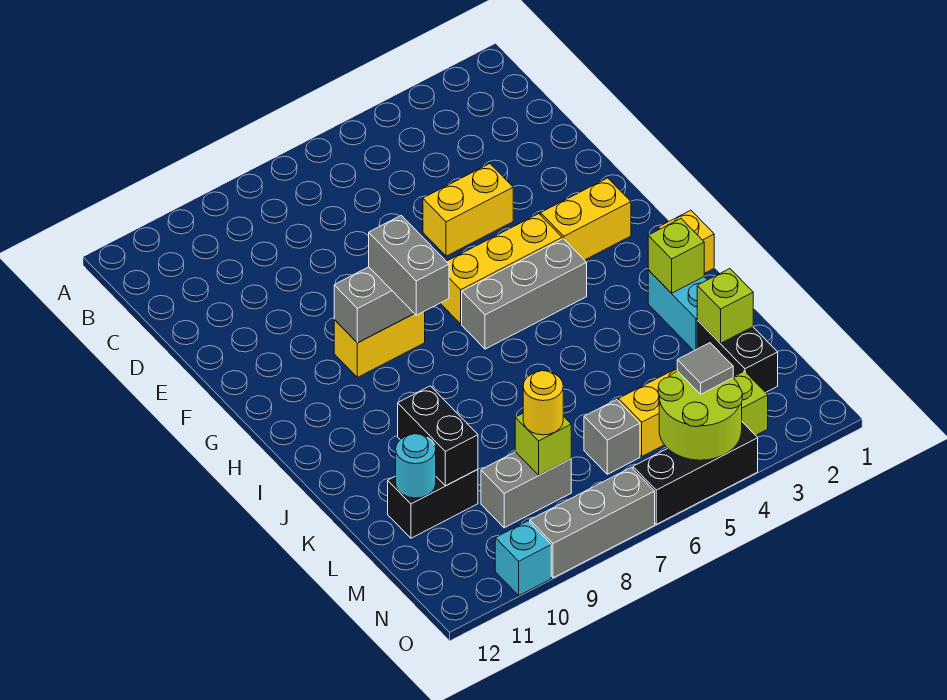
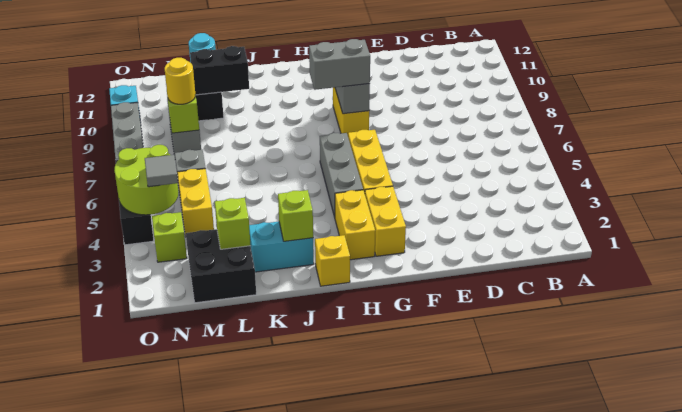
yellow brick E4:E5 level 1 -> yellow brick H2:H3 level 1
black brick L2:M2 level 1 -> black brick L1:M2 level 1

